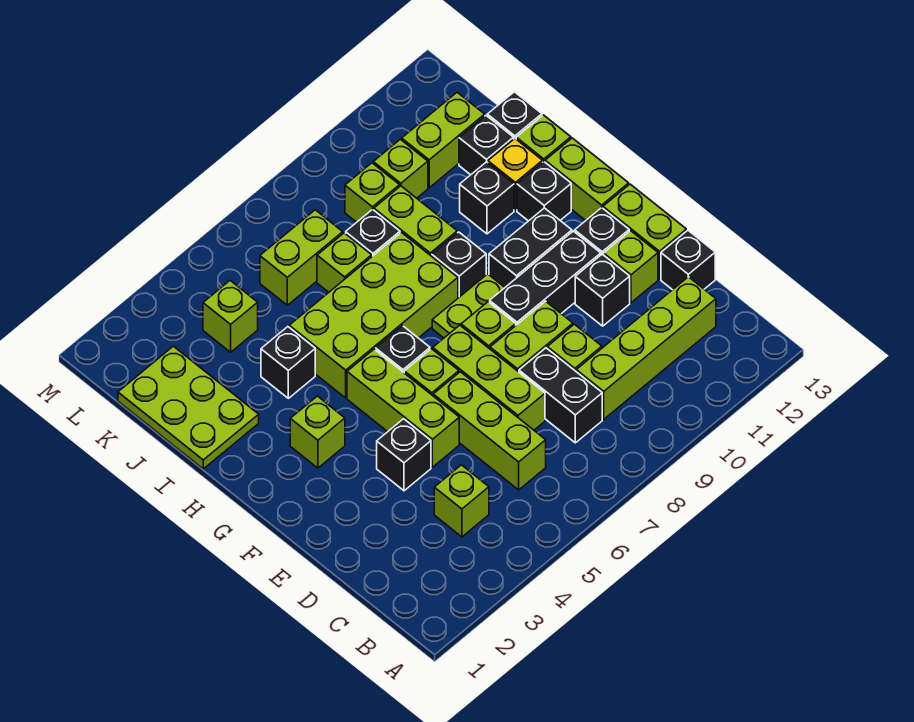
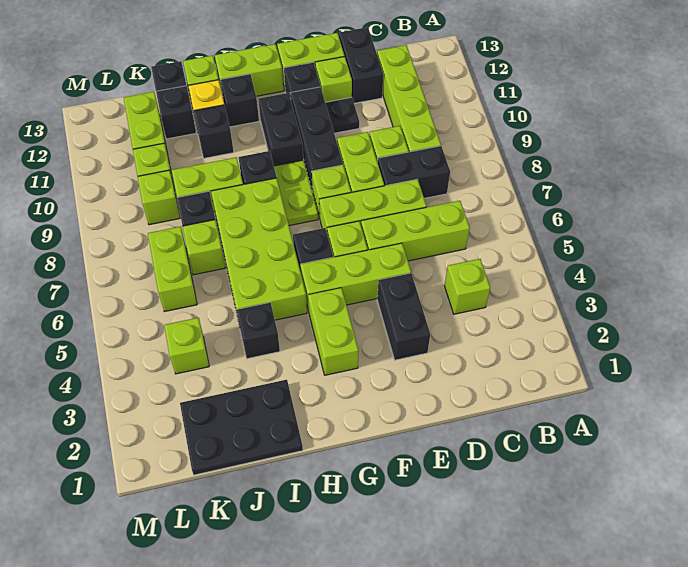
black brick D13 level 1 -> black brick D12:D13 level 1
black brick E4 level 1 -> black brick E3:E4 level 1
black brick E11 level 1 -> black plate E11 level 1
lime brick G3 level 1 -> lime brick G3:G4 level 1
lime plate I1:K2 level 1 -> black plate I1:K2 level 1

